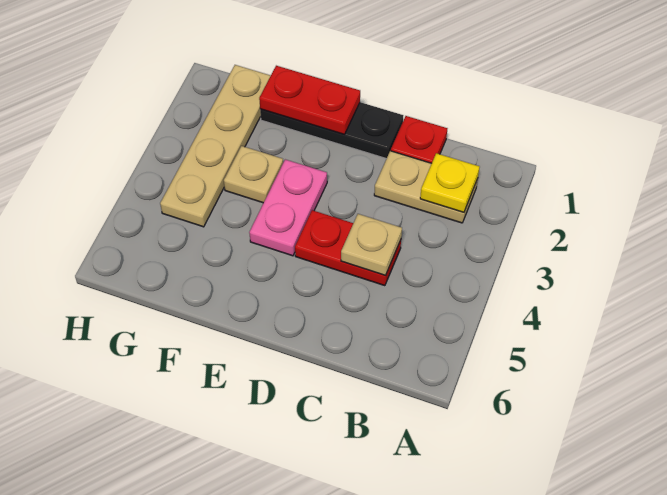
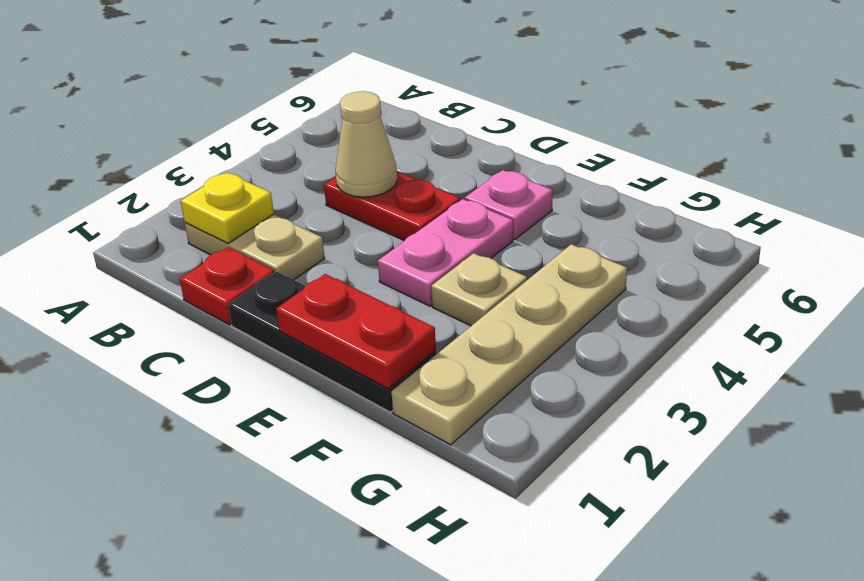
tan plate C4 level 2 -> tan cone C4 level 2
none -> pink plate E5 level 1

